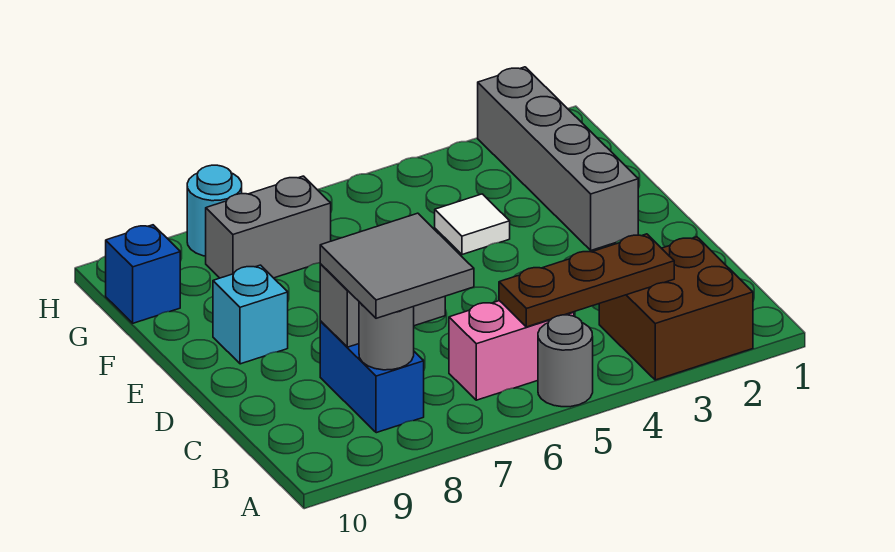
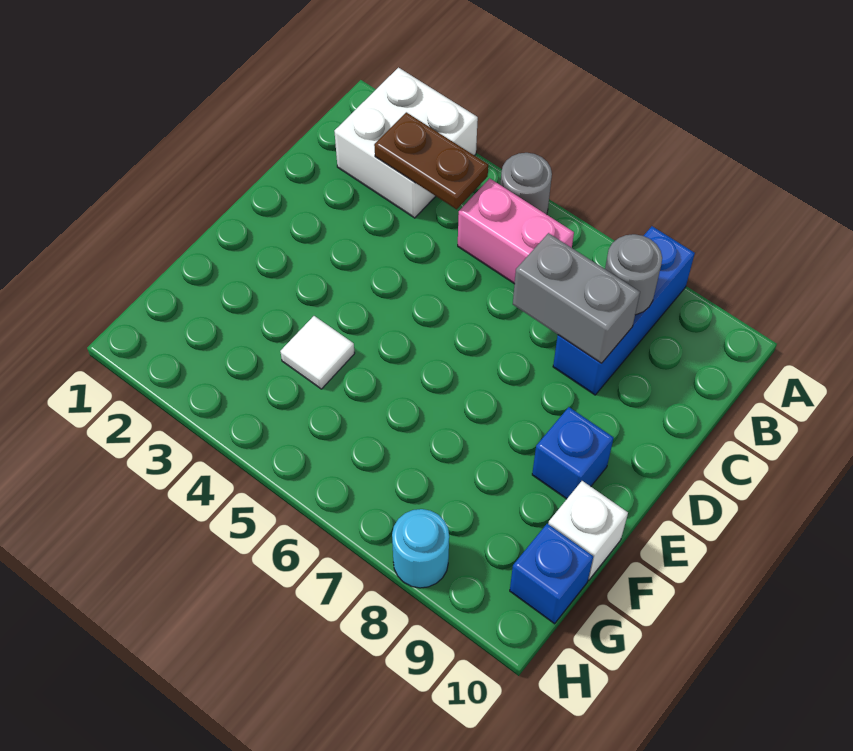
brown brick A2:B3 level 1 -> white brick A2:B3 level 1
brown plate B3:B5 level 2 -> brown plate B3:B4 level 2
grey tile B7:C8 level 3 -> none
blue brick B8:C8 level 1 -> blue brick A8:C8 level 1
grey brick E2:H2 level 1 -> none
cyan brick E9 level 1 -> blue brick E9 level 1
none -> white brick F10 level 1
grey brick G7:G8 level 1 -> none

